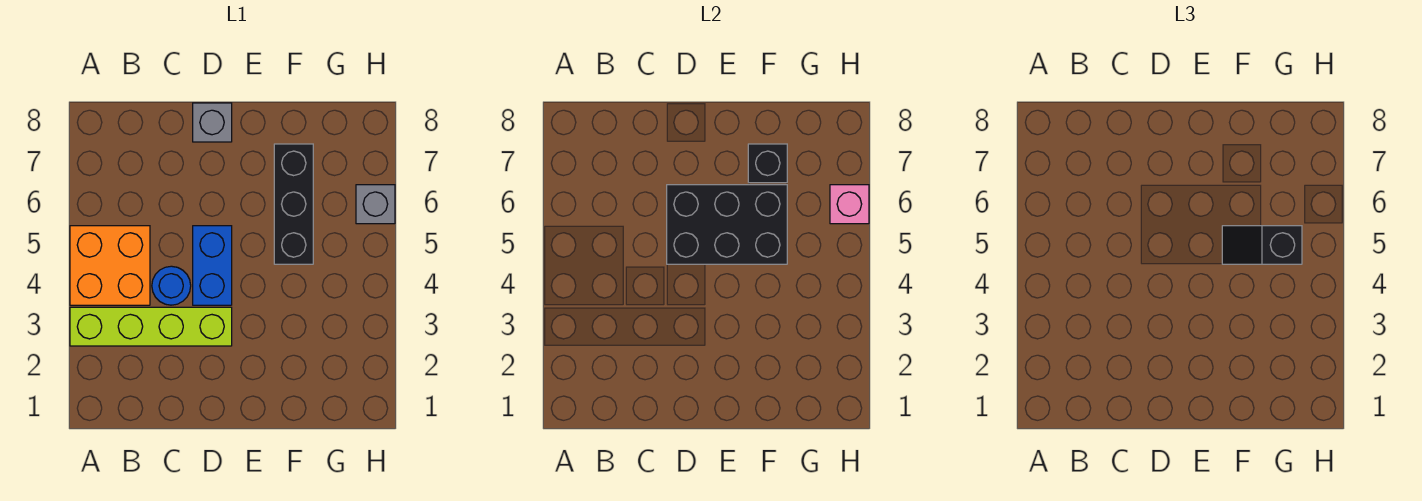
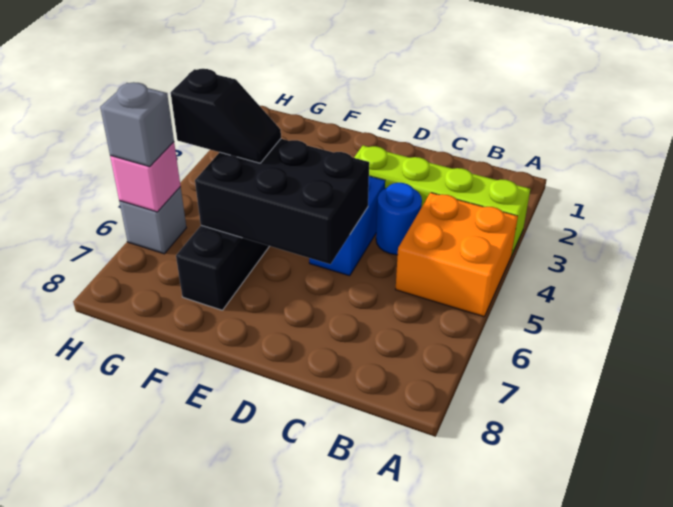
grey brick D8 level 1 -> grey brick H6 level 3
black brick F7 level 2 -> none

